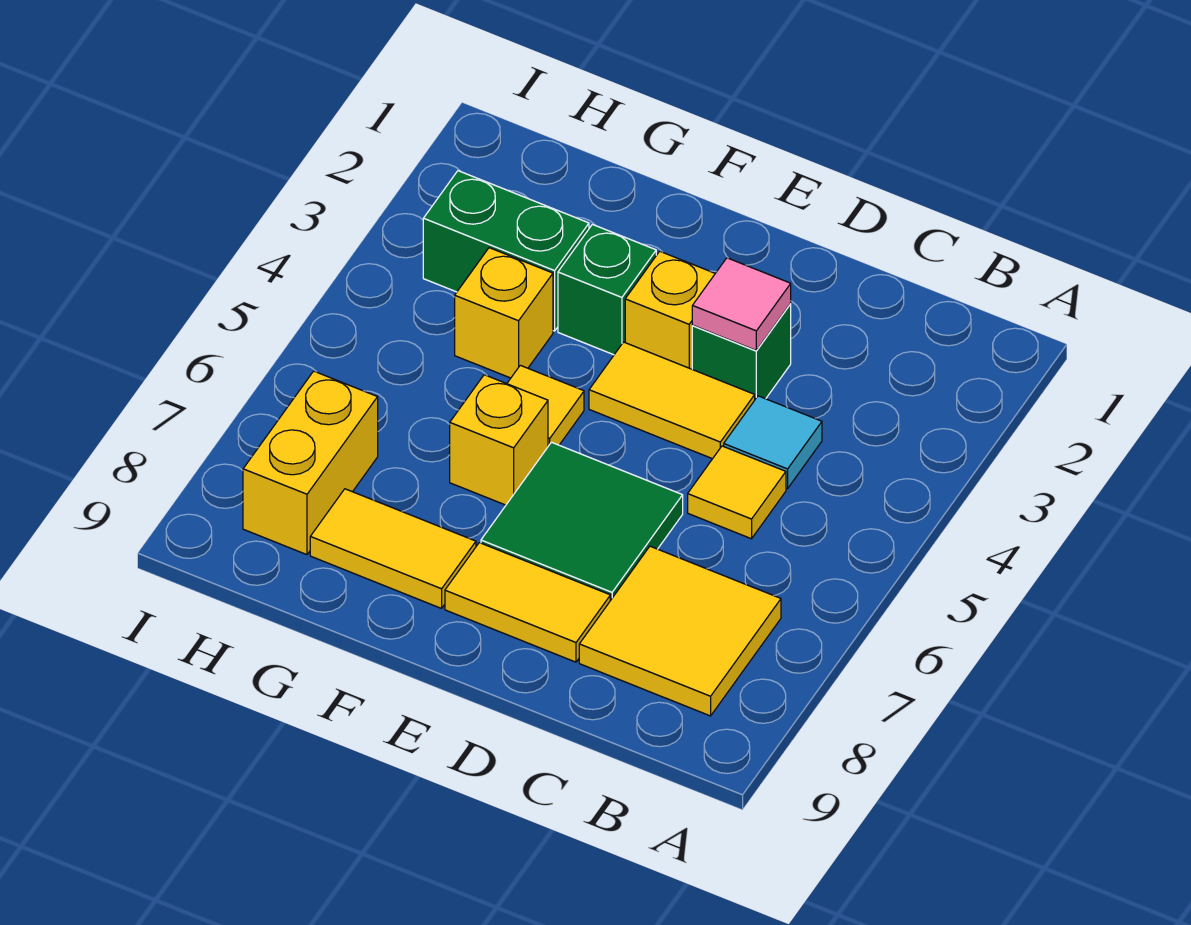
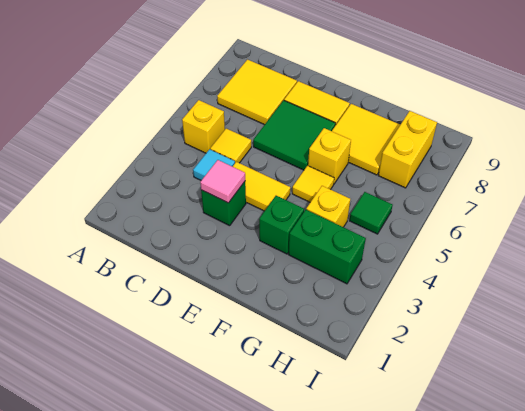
yellow brick E3 level 1 -> yellow brick B5 level 1
yellow tile F8:G8 level 1 -> yellow tile F7:G8 level 1
none -> green tile H5 level 1

